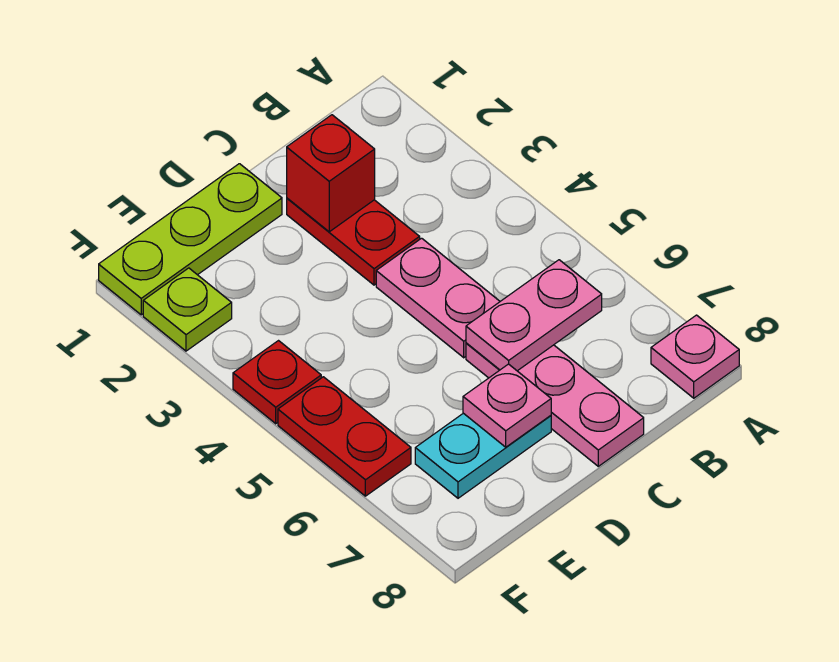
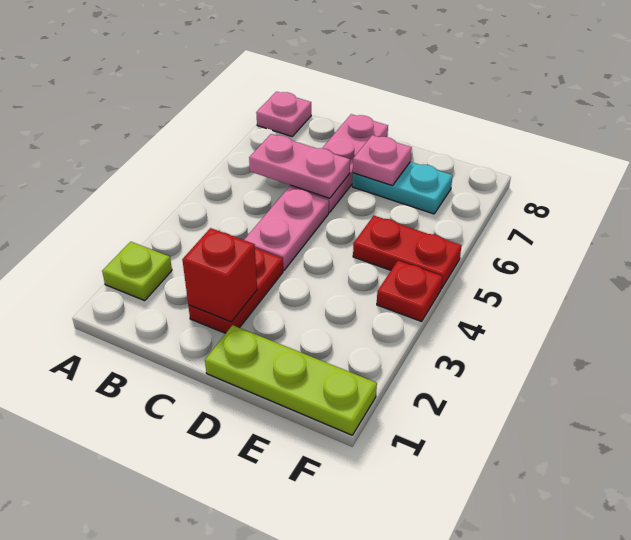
lime plate F2 level 1 -> lime plate A2 level 1
red plate F5:F6 level 1 -> red plate E5:F5 level 1

